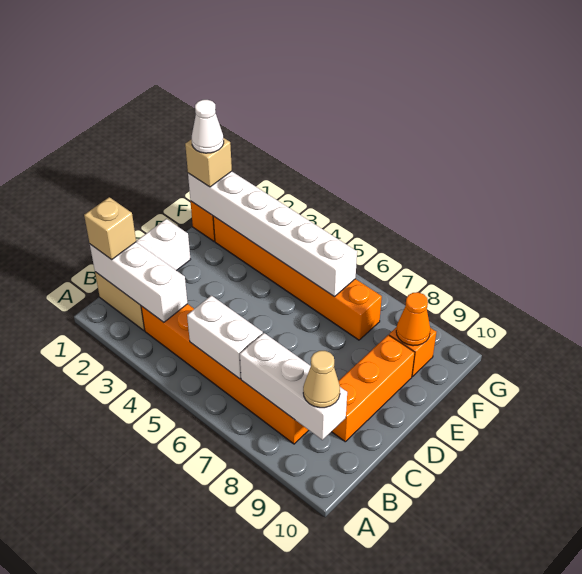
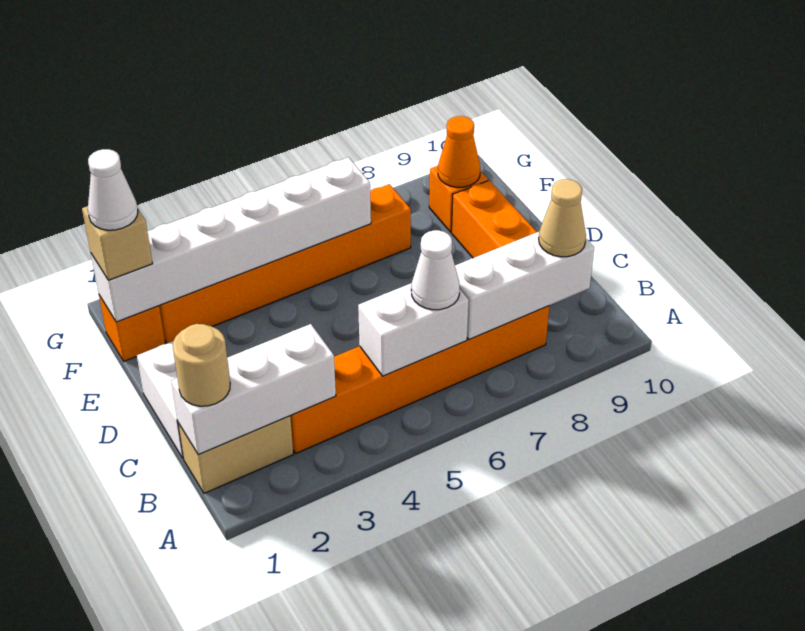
tan brick B1 level 3 -> tan round brick B1 level 3
none -> white cone B6 level 3

